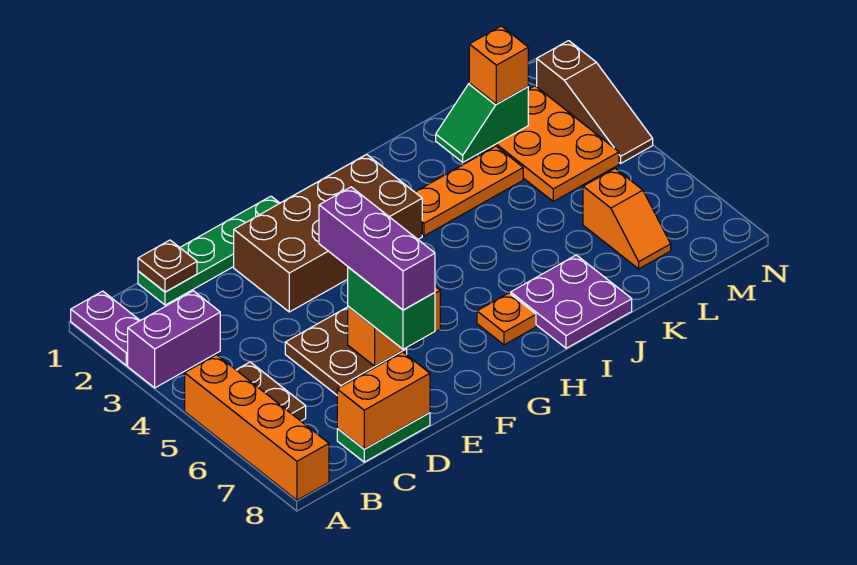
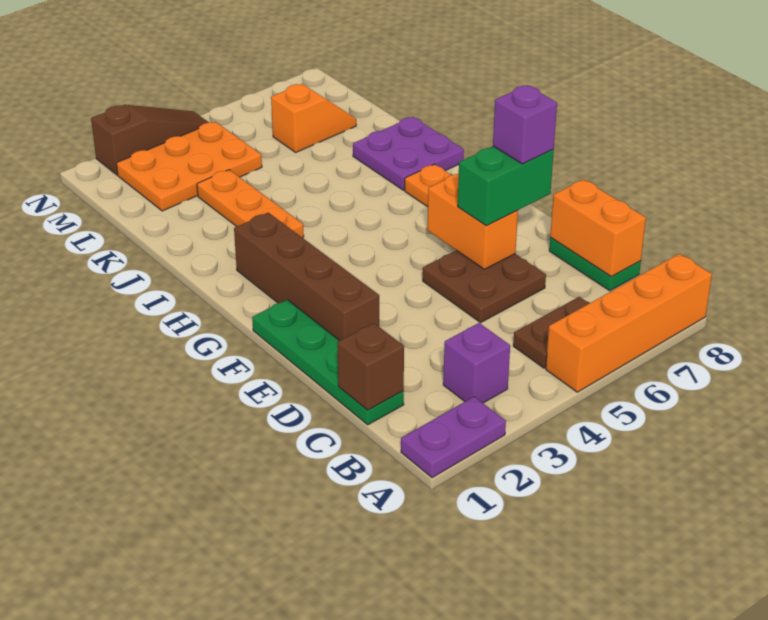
purple brick A3:B3 level 1 -> purple brick B3 level 1
brown plate C1 level 2 -> brown brick C1 level 2
brown brick E2:H3 level 1 -> brown brick E2:H2 level 1
purple brick E5:E7 level 4 -> purple brick E7 level 4
green slope K2:L2 level 2 top L -> none
orange brick L2 level 3 -> none

